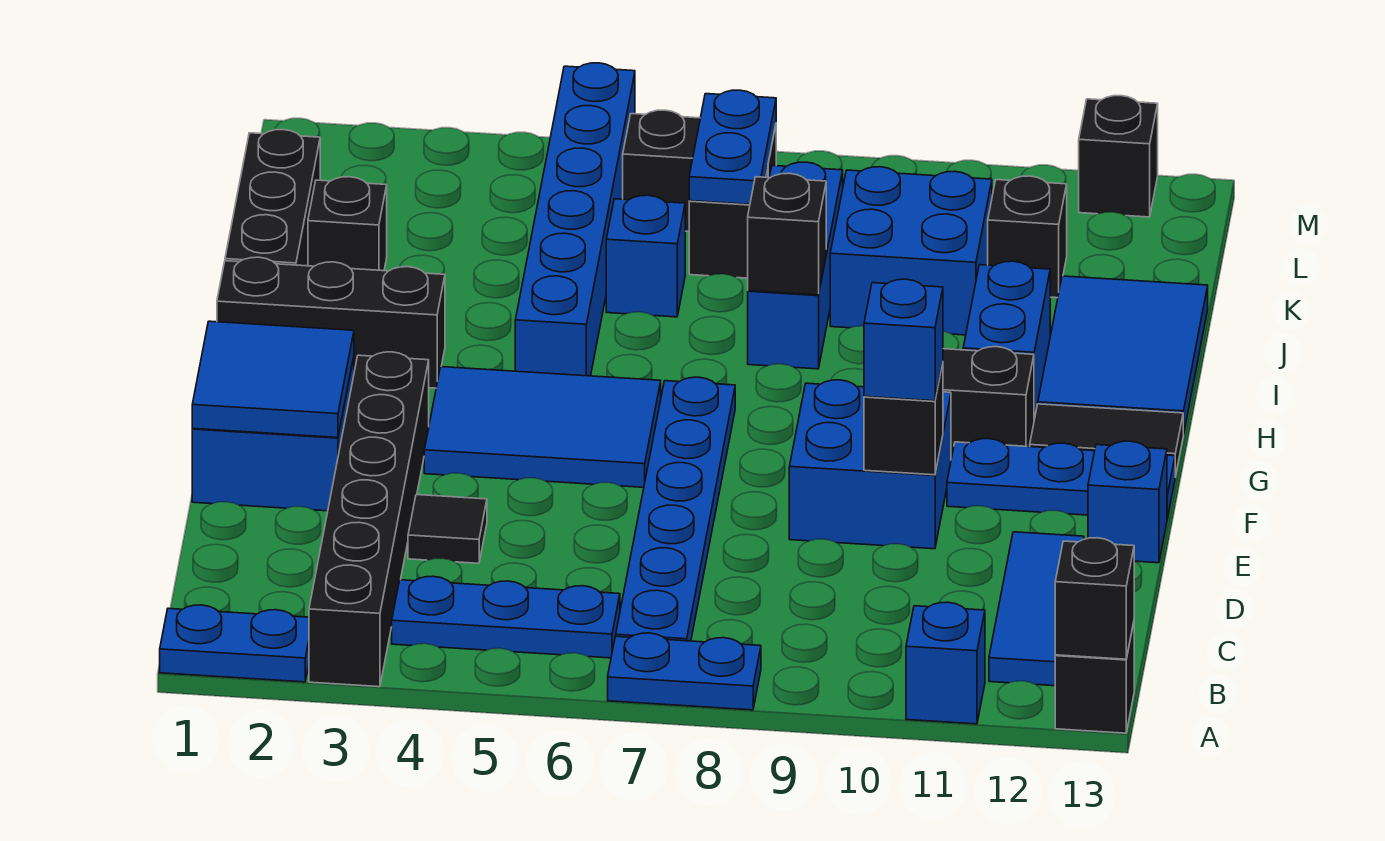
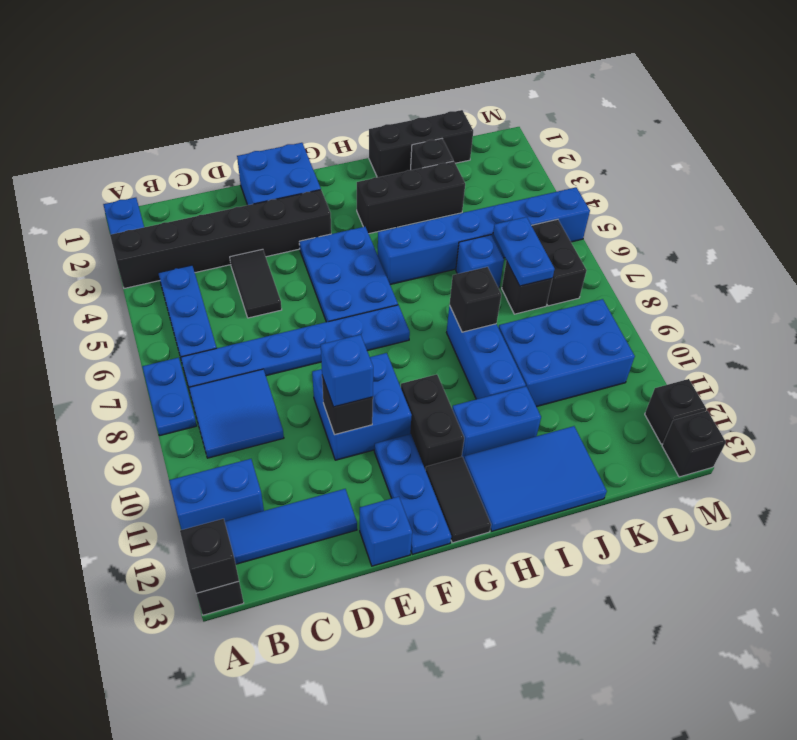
blue brick A11 level 1 -> blue brick A11:B11 level 1
black tile D4 level 1 -> black tile D4:D5 level 1
blue tile E1:F2 level 2 -> blue tile B8:C9 level 1
blue tile F4:G6 level 1 -> blue plate F4:G6 level 1
black brick H1:H3 level 1 -> black brick H3:J3 level 1
blue brick I8:K8 level 1 -> blue brick I8:I10 level 1
blue brick J9:K10 level 1 -> blue brick J9:L10 level 1
blue plate K7:L7 level 2 -> blue plate K6:K7 level 2
black brick K11 level 1 -> black brick M13 level 1

